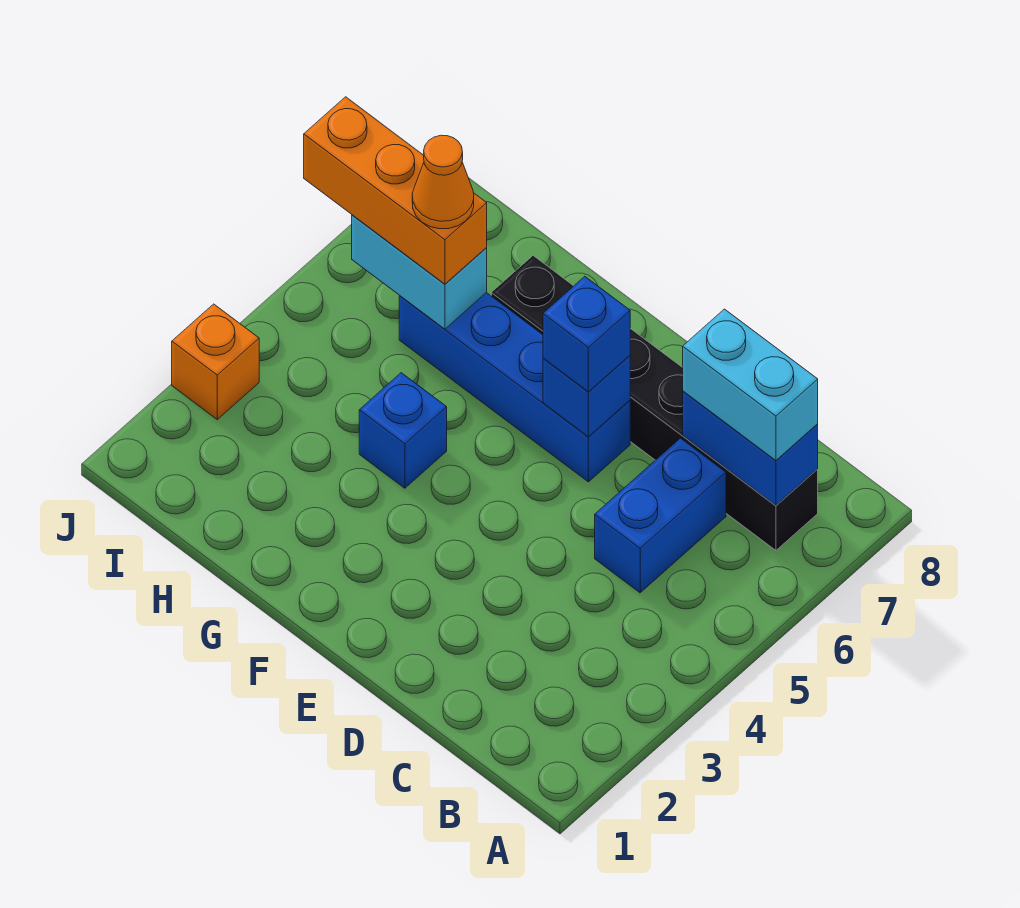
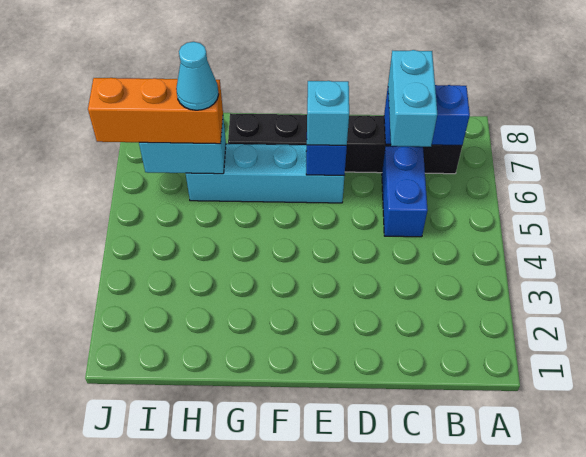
cyan brick B7:C7 level 3 -> cyan brick C6:C7 level 3
blue brick E6:H6 level 1 -> cyan brick E6:H6 level 1
blue brick E6 level 3 -> cyan brick E6 level 3
blue brick G4 level 1 -> none
orange cone H6 level 4 -> cyan cone H6 level 4
orange brick J3 level 1 -> none

